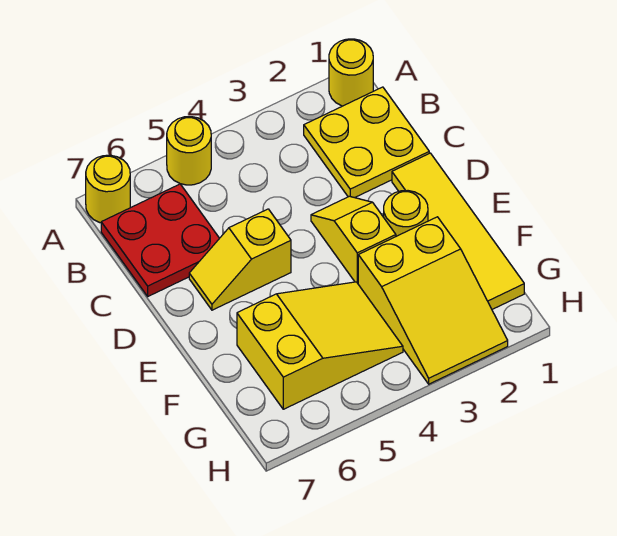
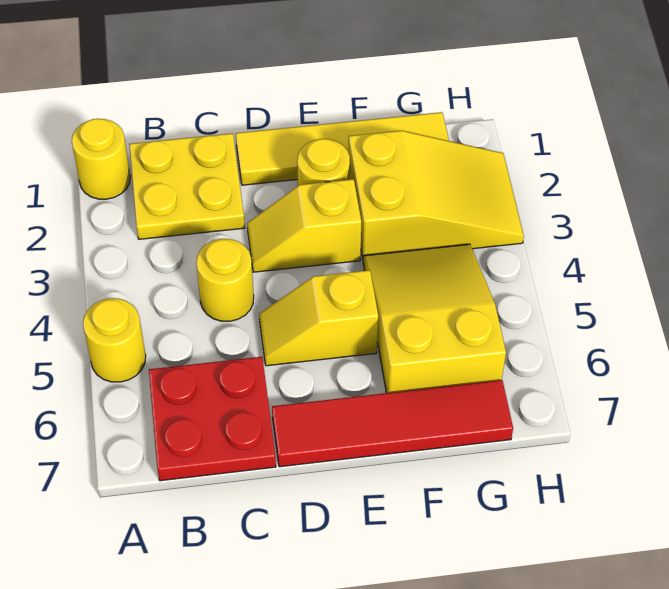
yellow round brick A7 level 1 -> yellow round brick C4 level 1
yellow slope D5:D6 level 1 top 5 -> yellow slope D5:E5 level 1 top E
none -> red tile D7:G7 level 1

